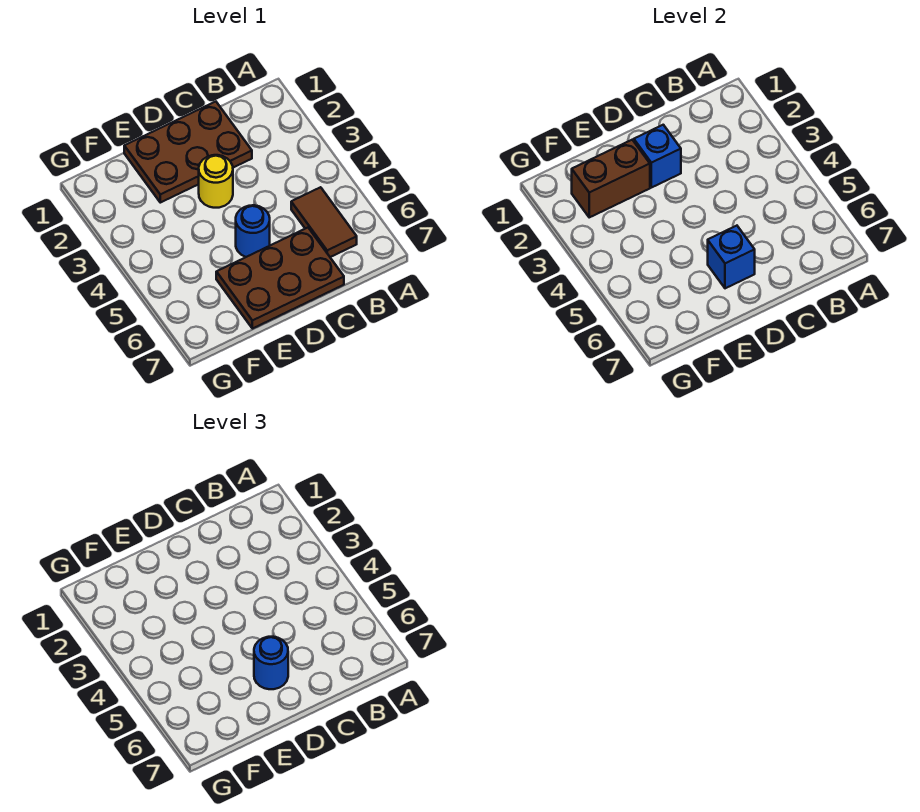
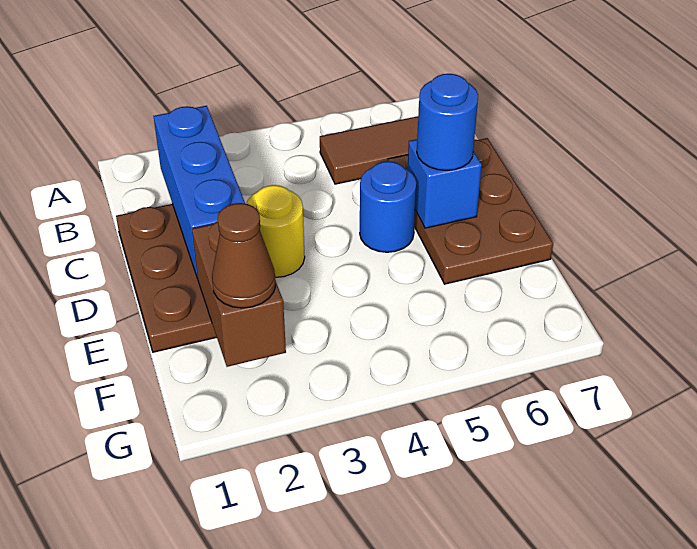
blue brick D2 level 2 -> blue brick B2:D2 level 2
none -> brown cone F2 level 3

